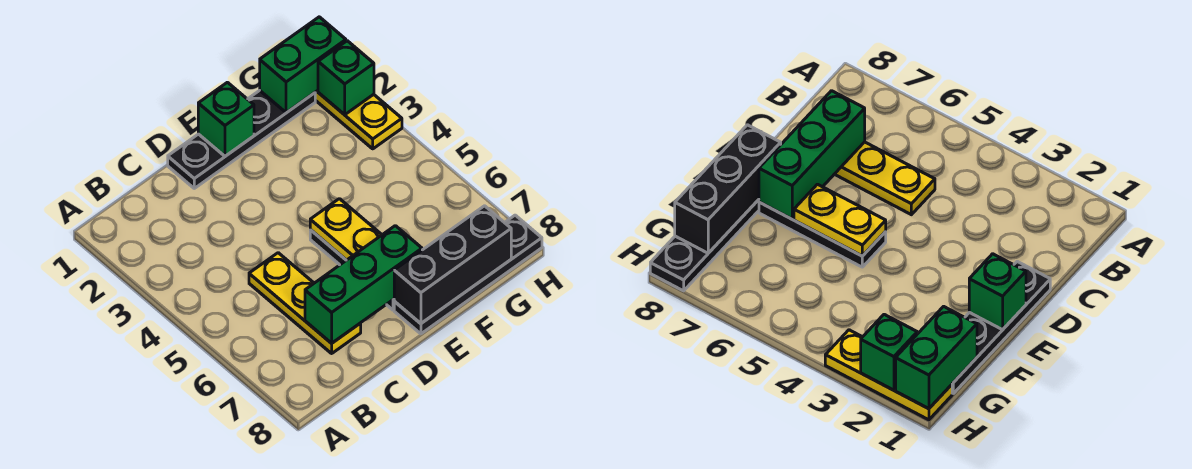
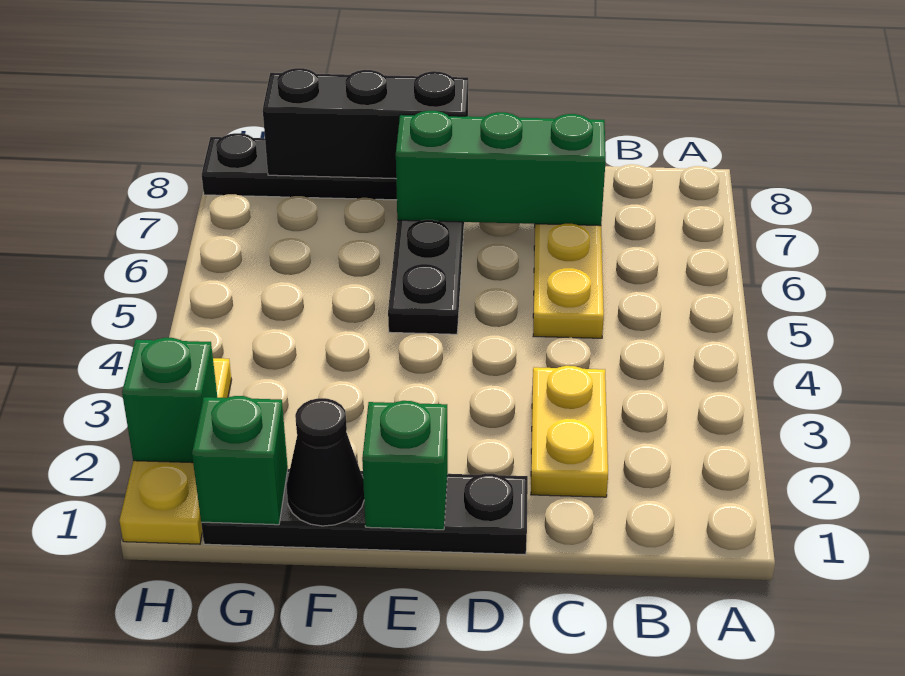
yellow plate E5:E6 level 2 -> yellow plate C2:C3 level 1
none -> black cone F1 level 2
green brick G1:H1 level 2 -> green brick G1 level 2

